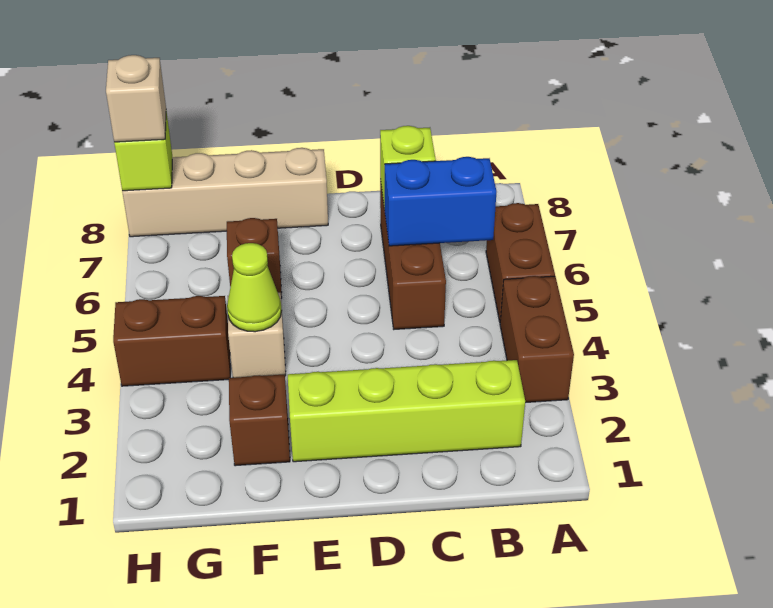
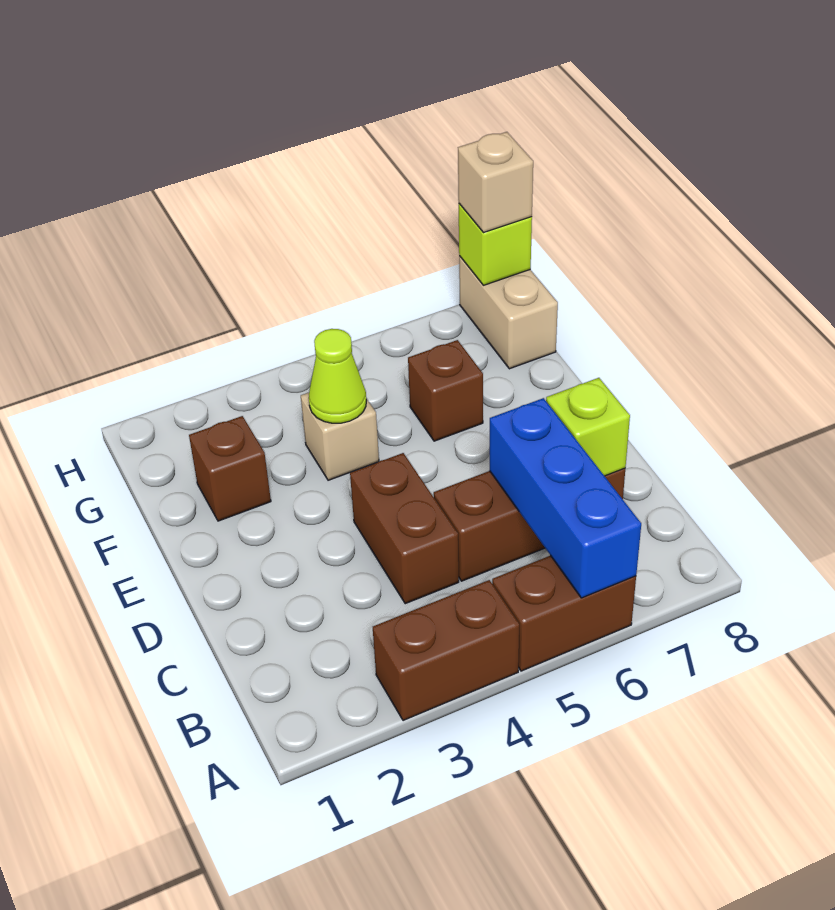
lime brick B2:E2 level 1 -> none
blue brick B6:C6 level 2 -> blue brick A6:C6 level 2
tan brick E8:H8 level 1 -> tan brick G8:H8 level 1
brown brick G4:H4 level 1 -> brown brick C4:D4 level 1

